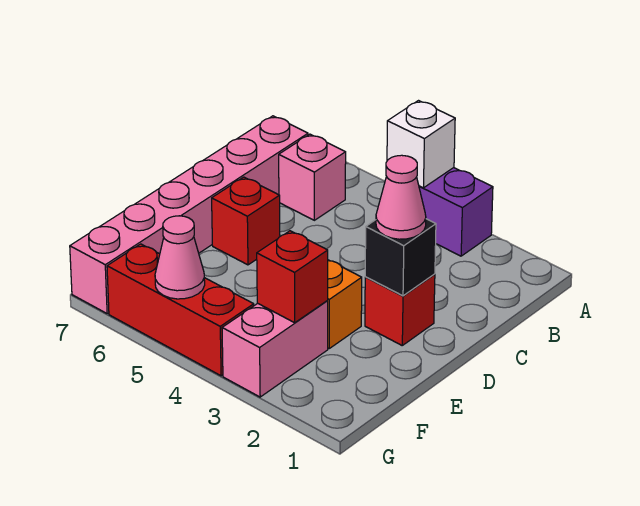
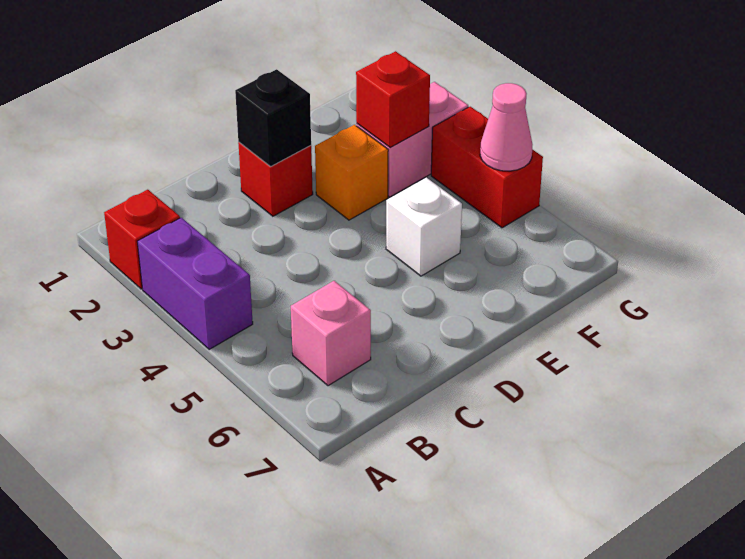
white brick A4 level 2 -> white brick E5 level 1
pink brick B7:G7 level 1 -> none
pink cone D2 level 3 -> none
red brick D6 level 1 -> red brick A2 level 1
red brick G4:G6 level 1 -> red brick G4:G5 level 1

